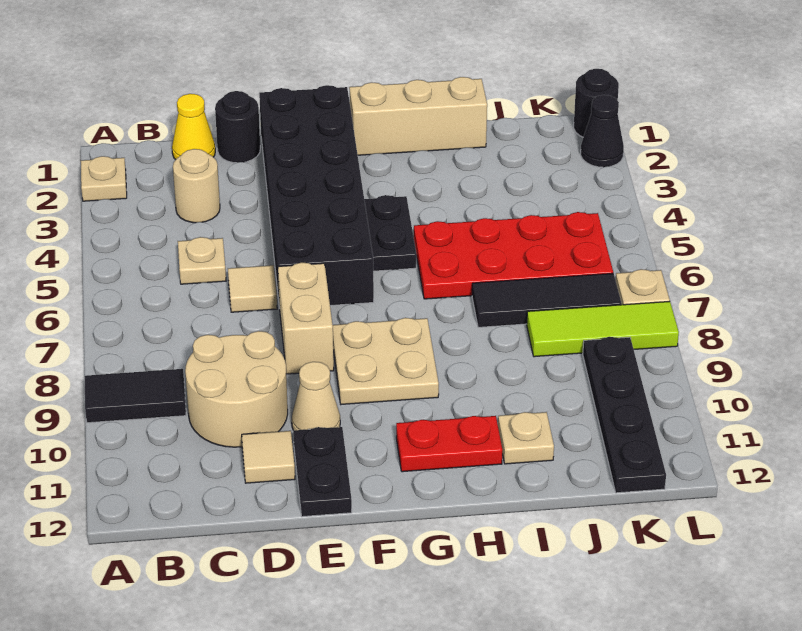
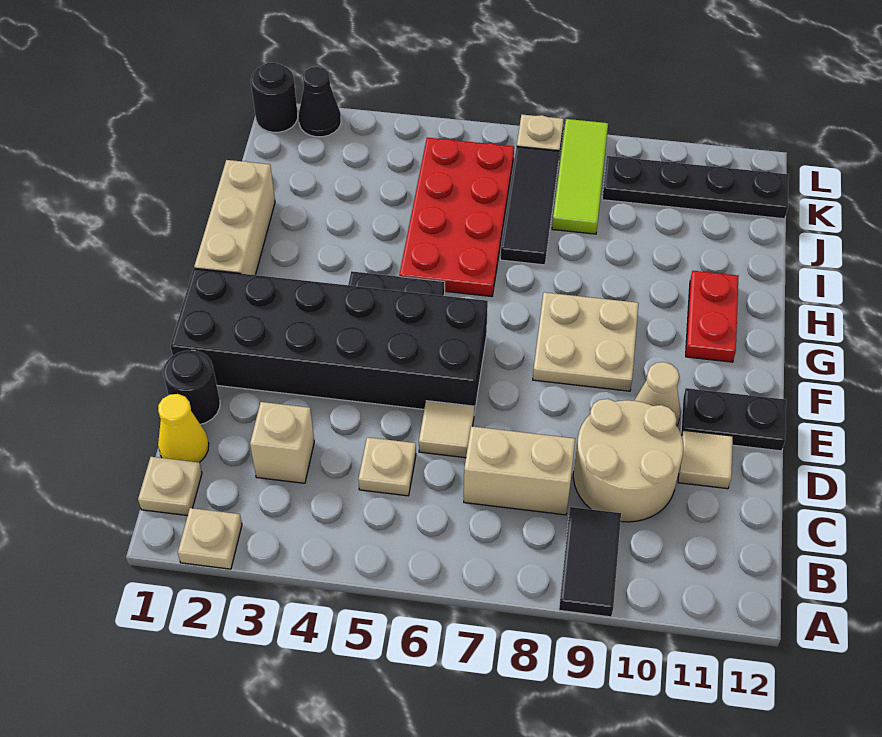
tan round brick C3 level 1 -> tan brick C3 level 1
tan brick E7:E8 level 1 -> tan brick C7:C8 level 1
tan plate I11 level 1 -> tan plate B1 level 1

